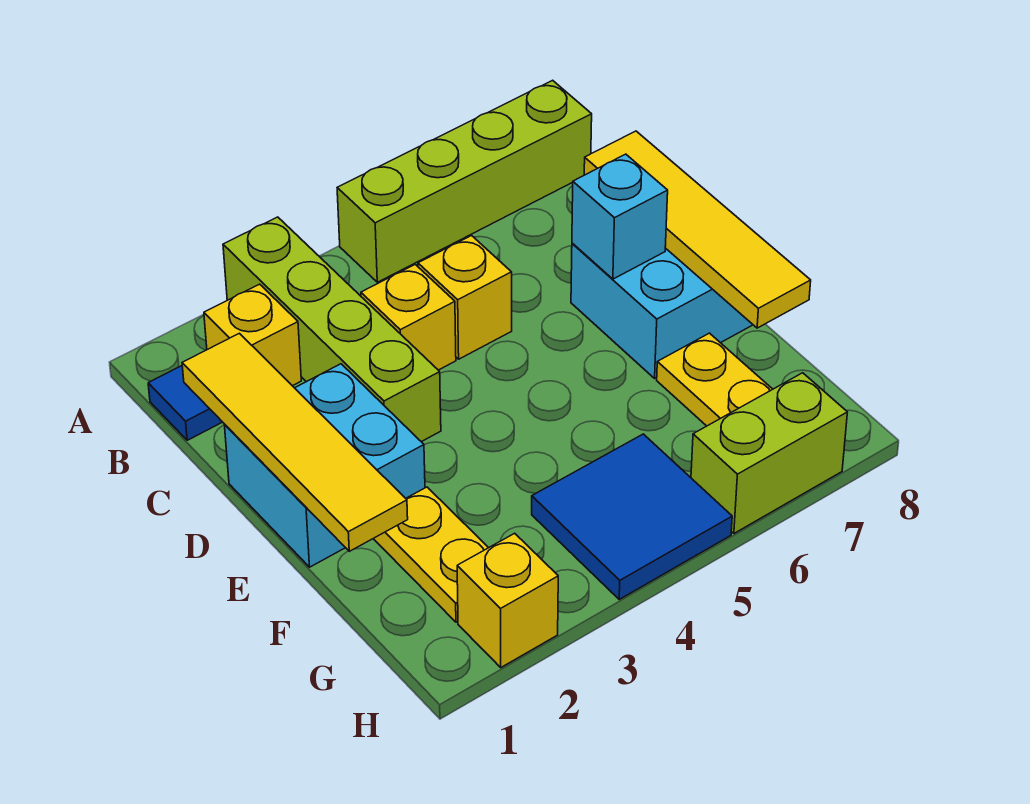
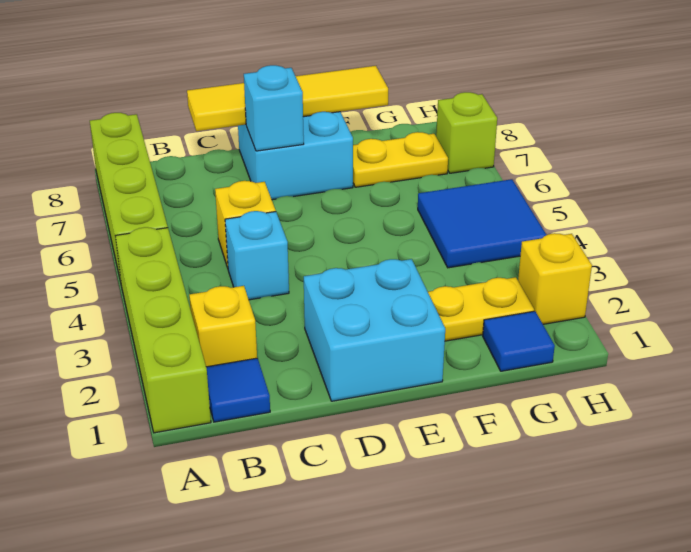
lime brick A3:D3 level 1 -> lime brick A1:A4 level 1
yellow tile C1:F1 level 2 -> none
yellow brick C4 level 1 -> cyan brick C4 level 1
none -> blue tile G1 level 1
lime brick H6:H7 level 1 -> lime brick H7 level 1

